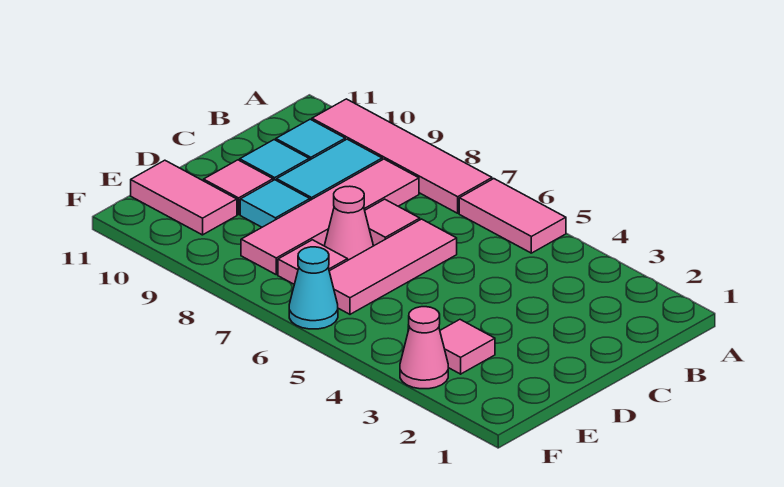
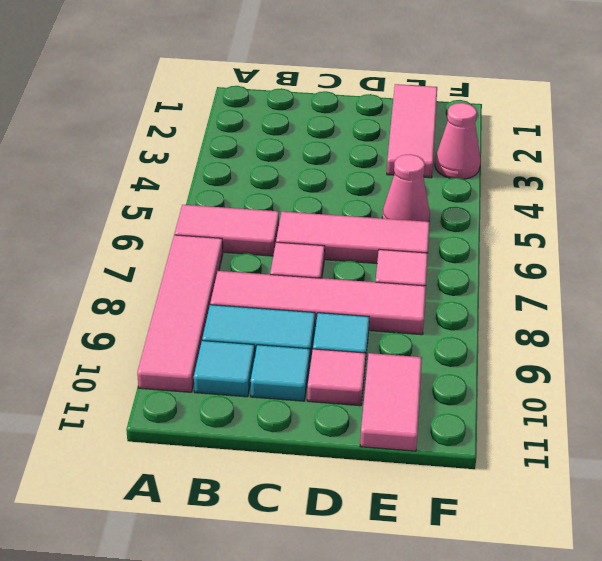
pink tile A5:A6 level 1 -> pink tile A6:B6 level 1
pink cone D7 level 1 -> pink cone E5 level 1
pink tile E3 level 1 -> pink tile E1:E3 level 1
cyan cone F6 level 1 -> none

